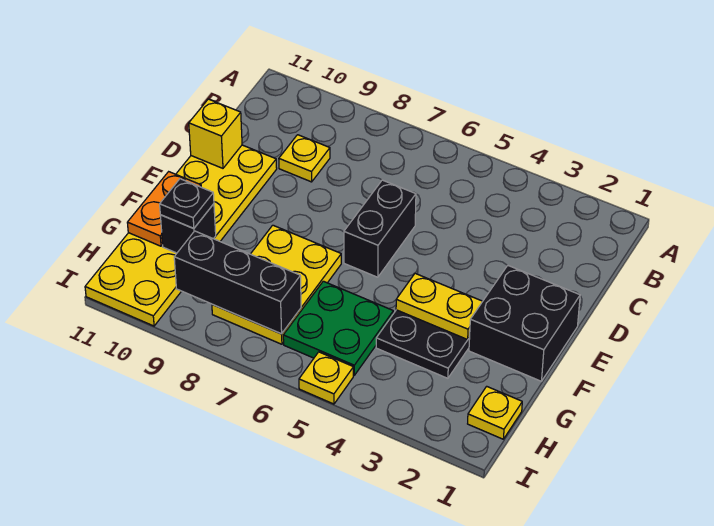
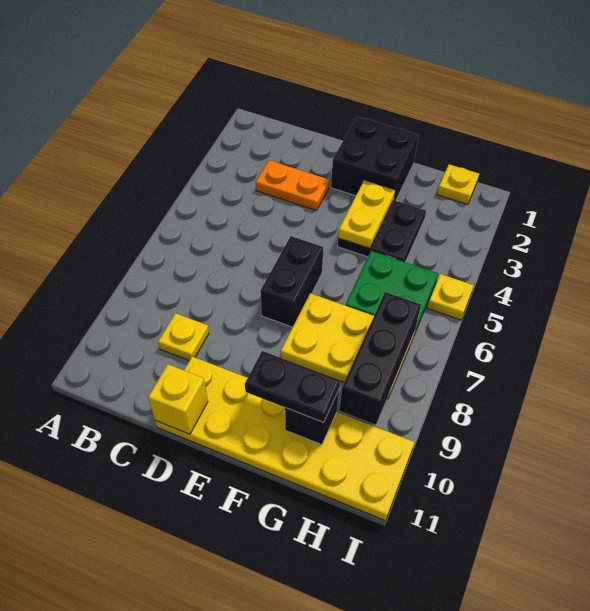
black brick D6:E6 level 1 -> black brick E6:E7 level 1
orange plate F11:G11 level 2 -> orange plate C3:D3 level 1
black plate G10 level 3 -> black plate F10:G10 level 3

